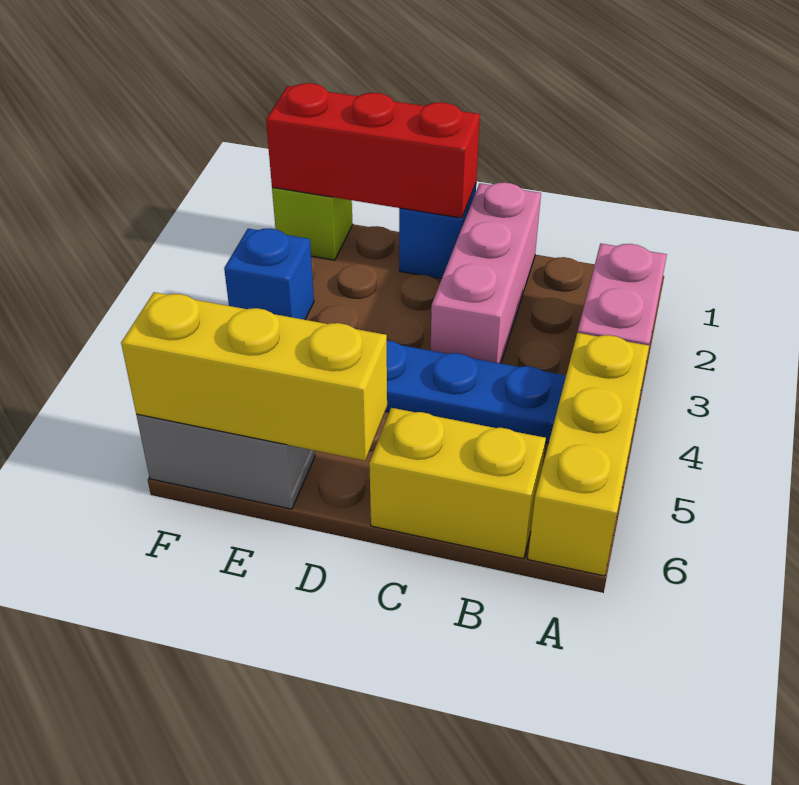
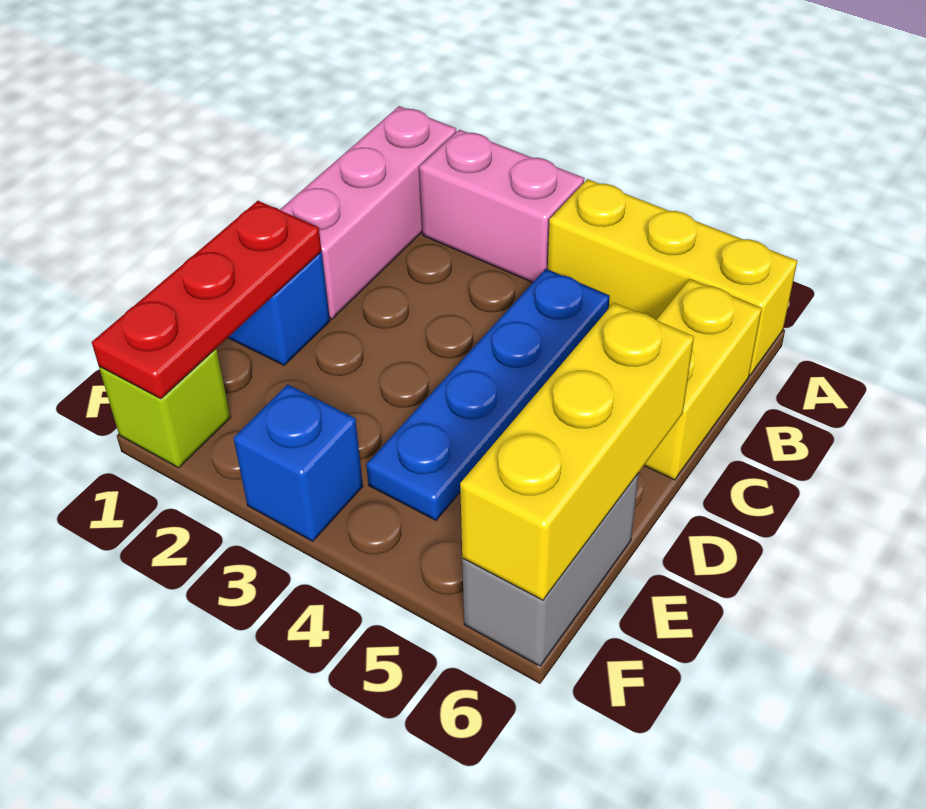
pink brick C1:C3 level 1 -> pink brick A1:C1 level 1
red brick D1:F1 level 2 -> red plate D1:F1 level 2

